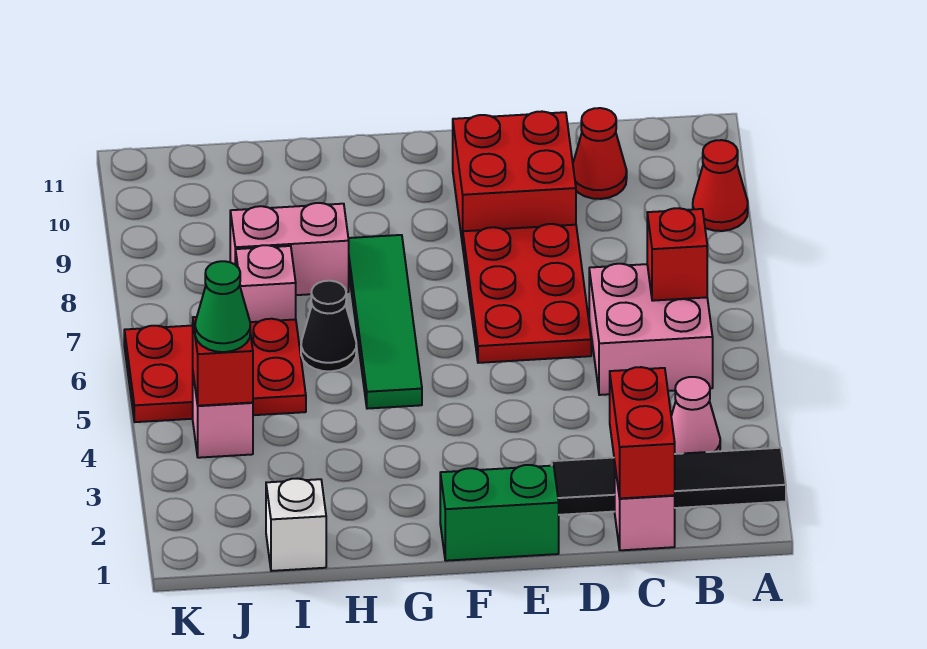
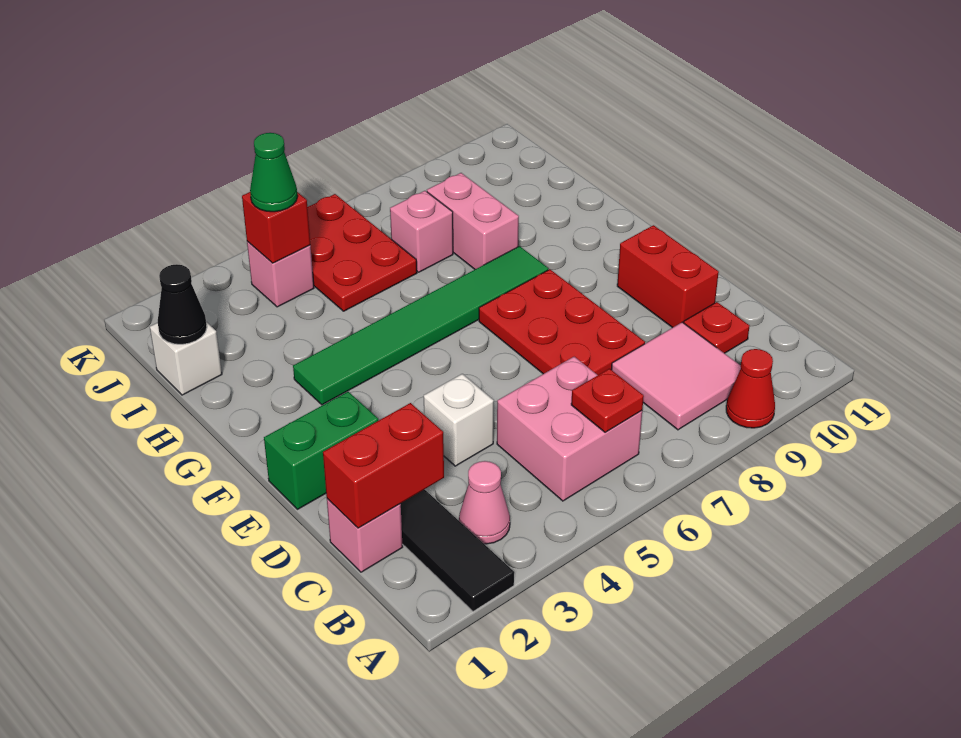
red brick B6 level 2 -> red plate B6 level 2
none -> pink tile B8:C9 level 1
red cone C10 level 1 -> red plate C10 level 1
none -> white brick D4 level 1
red plate D6:E8 level 1 -> red plate D7:F8 level 1
red brick D9:E10 level 1 -> red brick D10:E10 level 1
green brick E1:F1 level 1 -> green brick E1:E2 level 1
green tile G5:G8 level 1 -> green tile G3:G8 level 1
black cone H6 level 1 -> black cone I1 level 2

